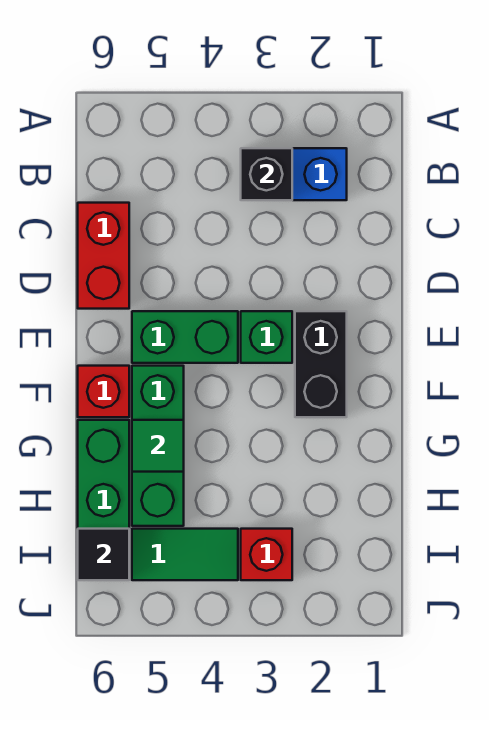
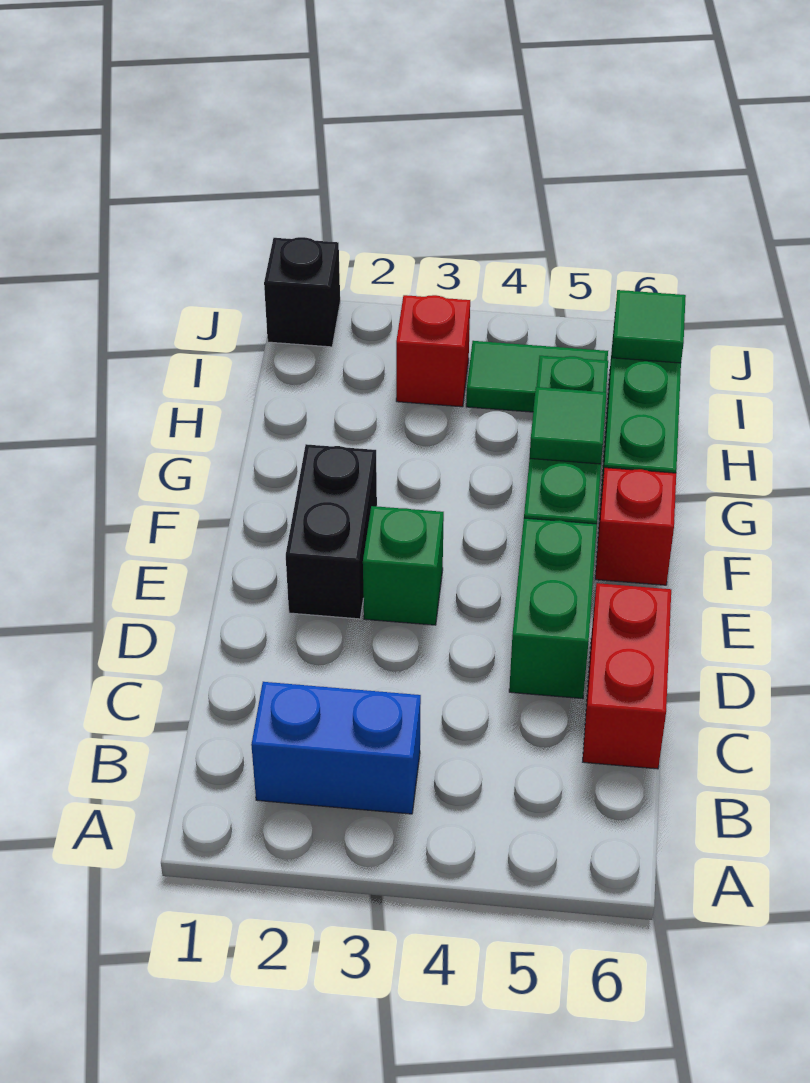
black brick B3 level 2 -> black brick J1 level 1
green brick E4:E5 level 1 -> green brick D5:E5 level 1
black tile I6 level 2 -> green tile I6 level 2

